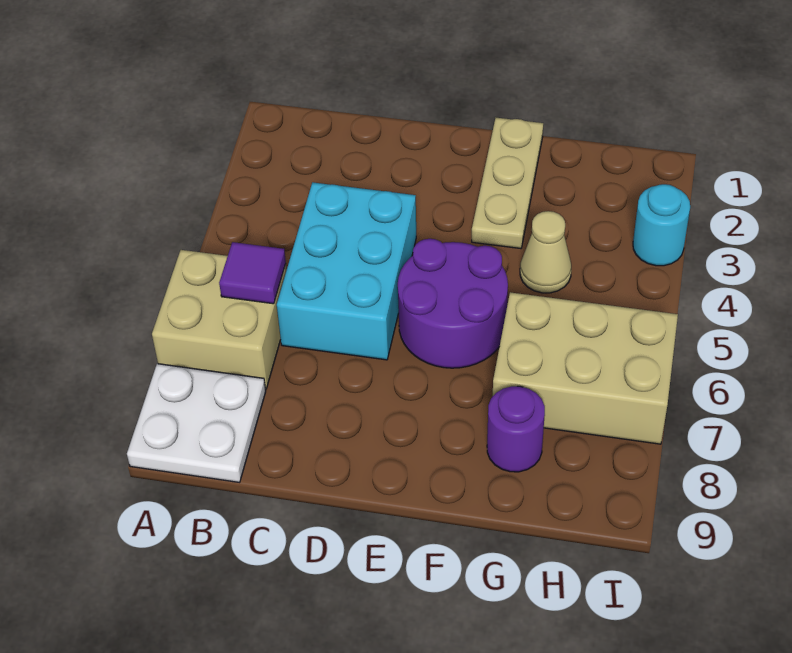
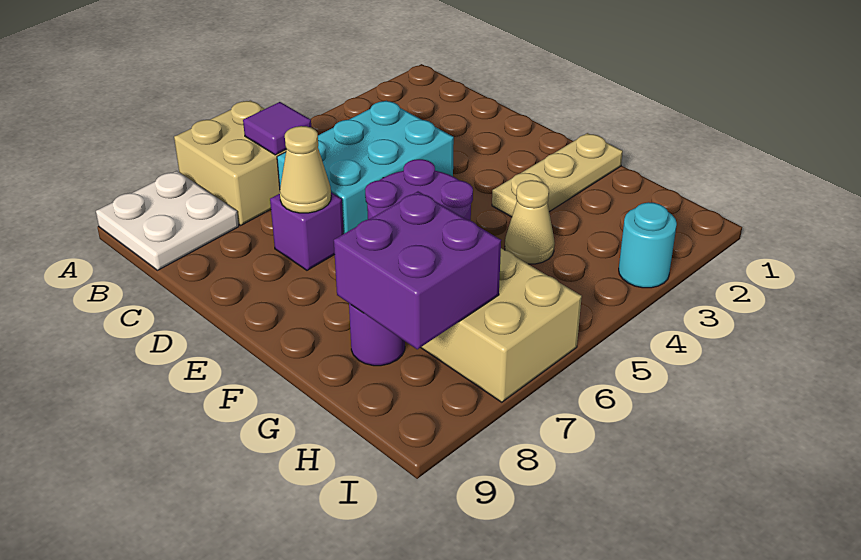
none -> purple brick D7 level 1
none -> tan cone D7 level 2
none -> purple brick G7:H8 level 2

